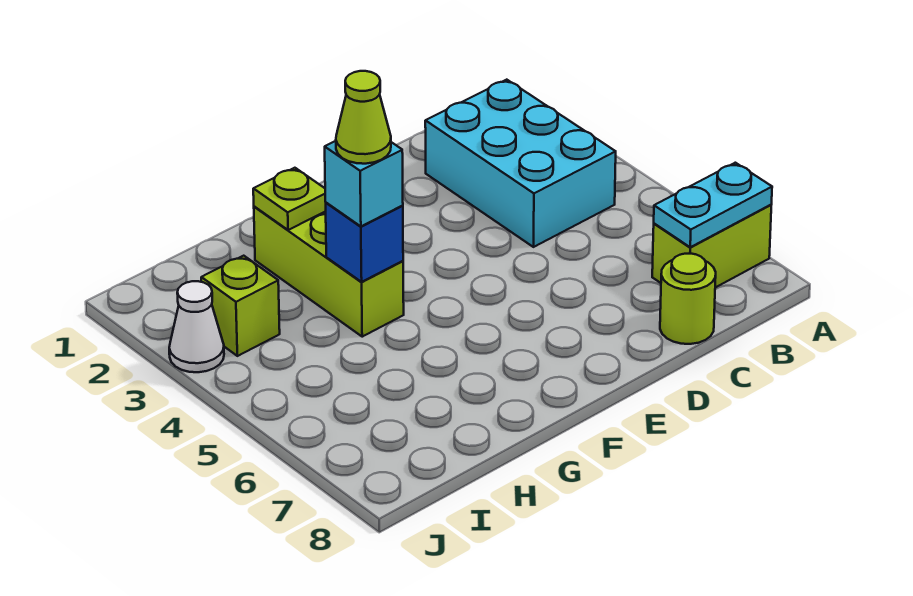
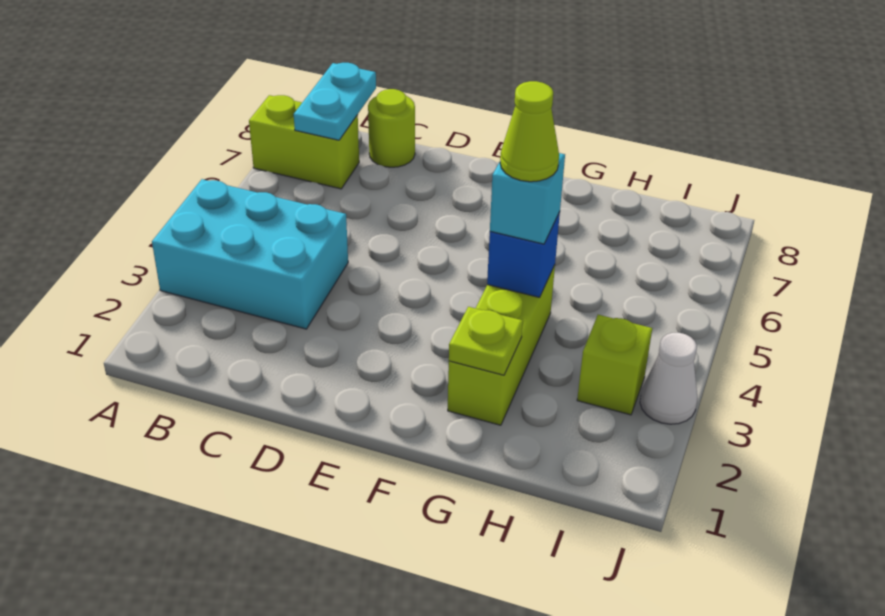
cyan plate A7:B7 level 2 -> cyan plate B7:B8 level 2
cyan brick B2:C4 level 1 -> cyan brick A3:C4 level 1

